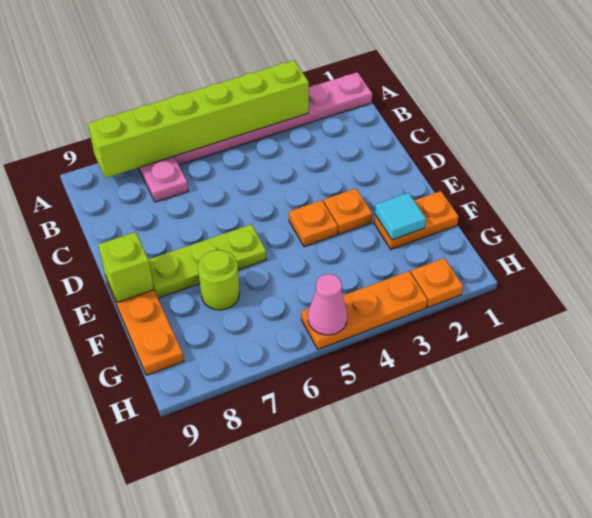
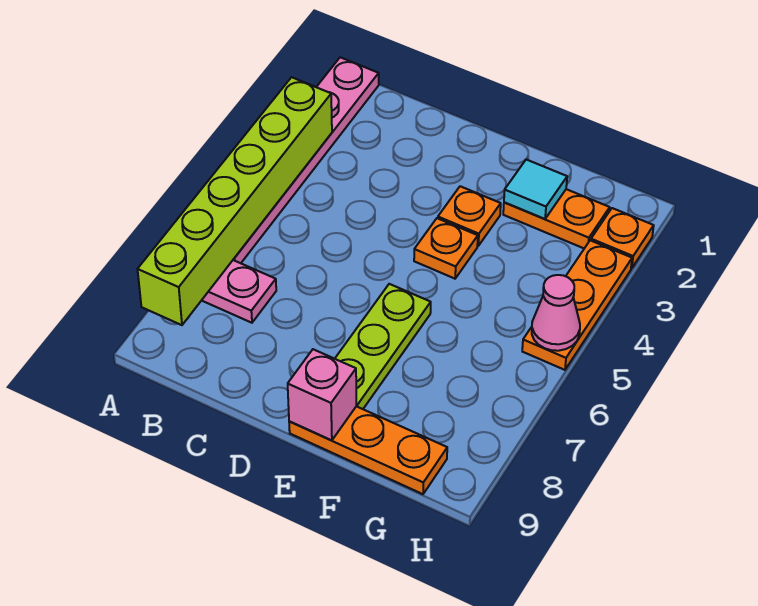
lime brick E9 level 2 -> pink brick E9 level 2
orange plate F1:F2 level 1 -> orange plate F2:G2 level 1
lime round brick F7 level 1 -> none

